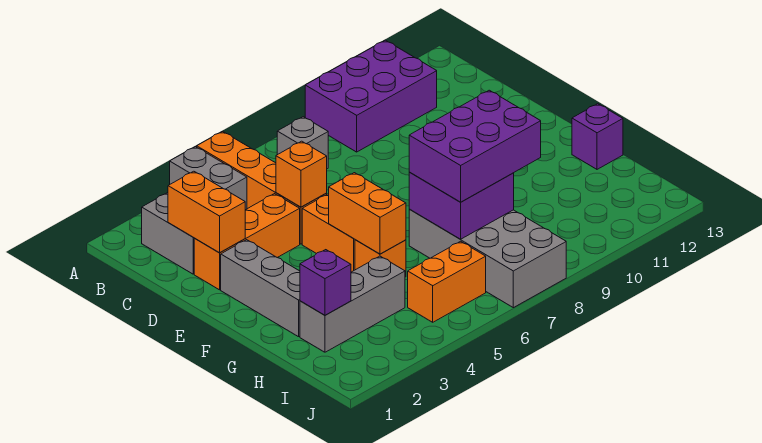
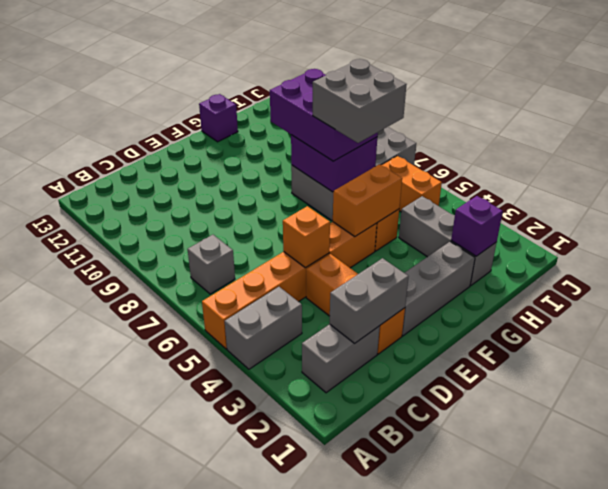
purple brick A9:B11 level 1 -> none
orange brick C2:D2 level 2 -> grey brick C2:D2 level 2
none -> grey brick G6:H7 level 4

